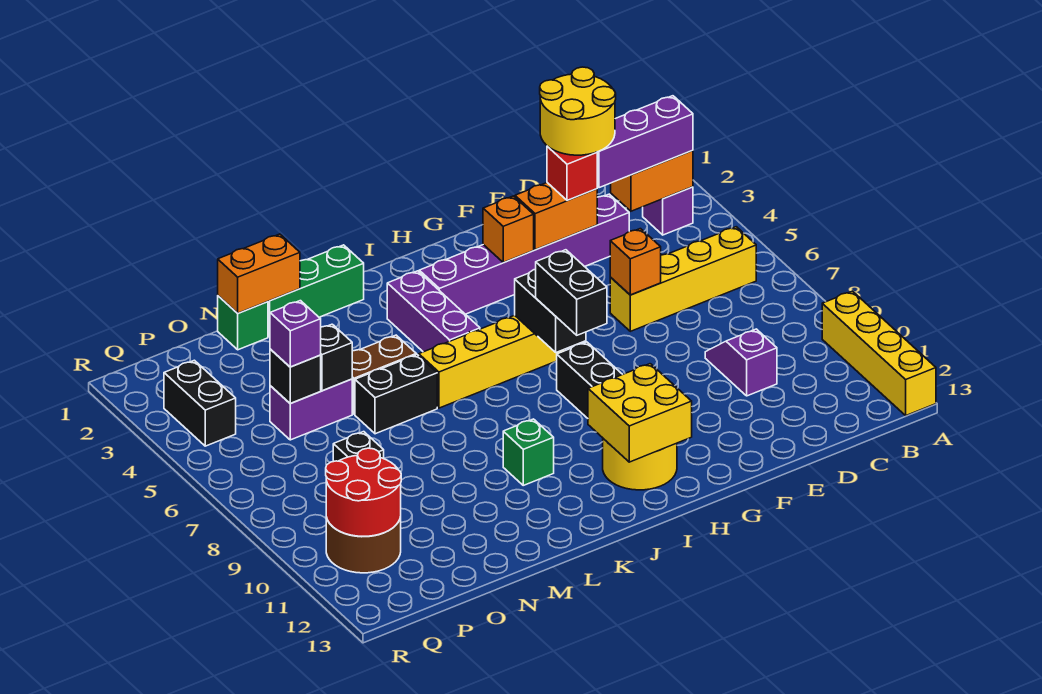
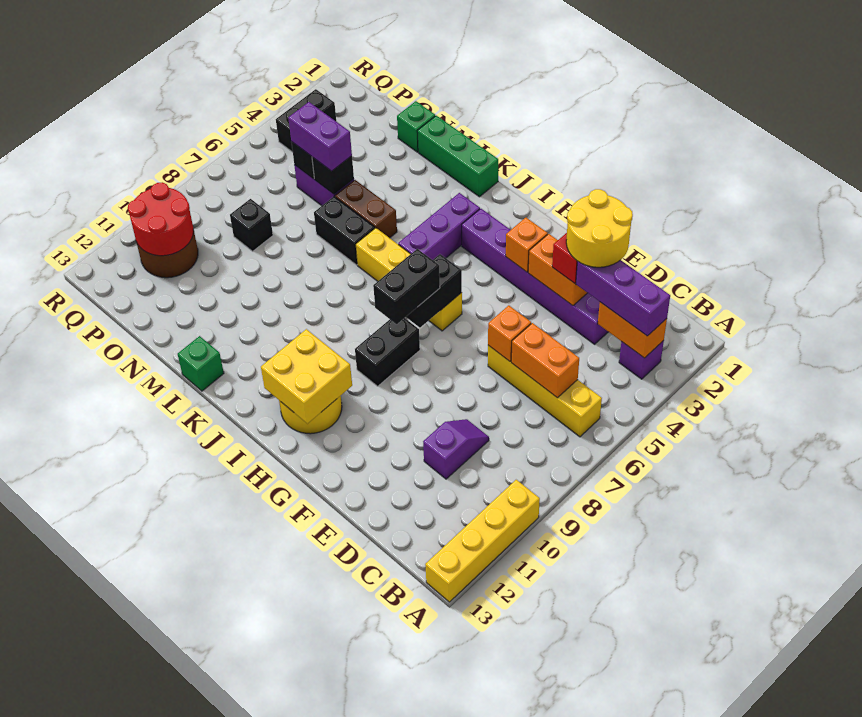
green brick K10 level 1 -> green brick L13 level 1
orange brick M1:N1 level 2 -> orange brick C6:D6 level 2
purple brick O5 level 3 -> purple brick N5:O5 level 3

